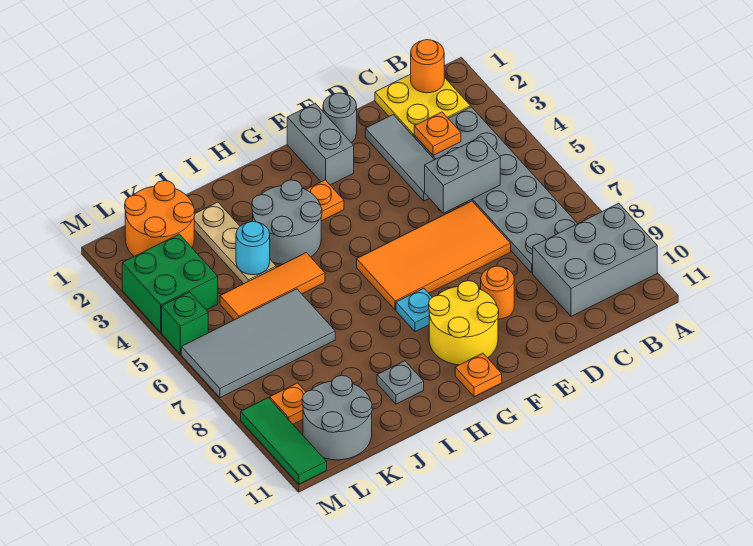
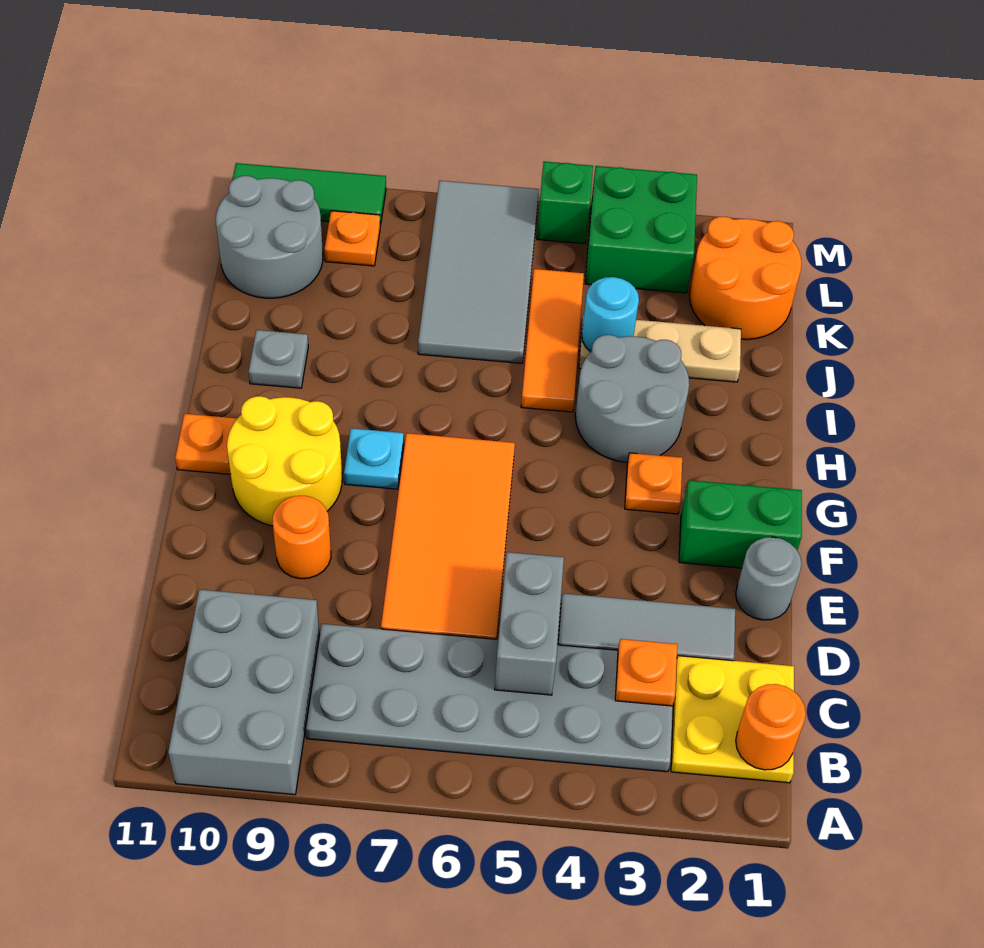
grey brick F1:F2 level 1 -> green brick F1:F2 level 1

